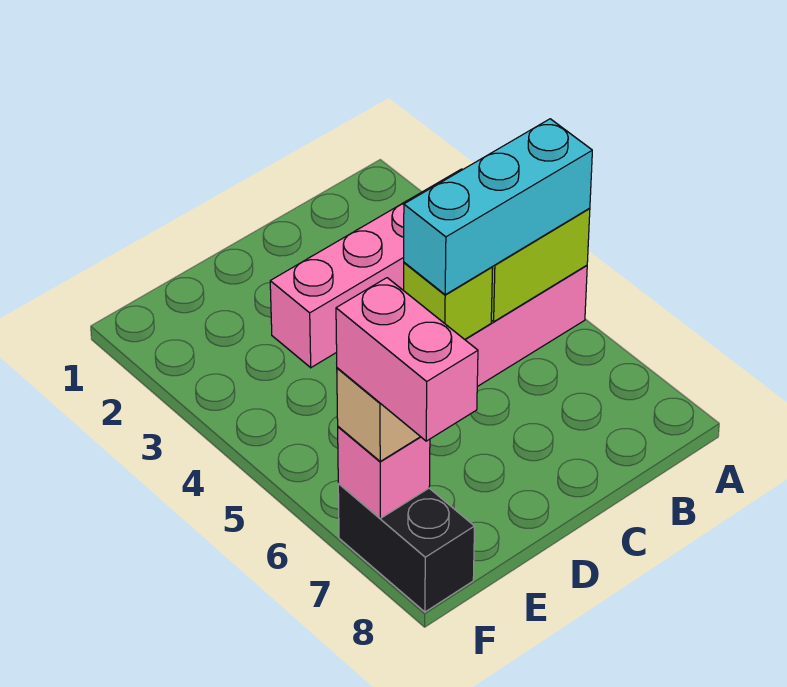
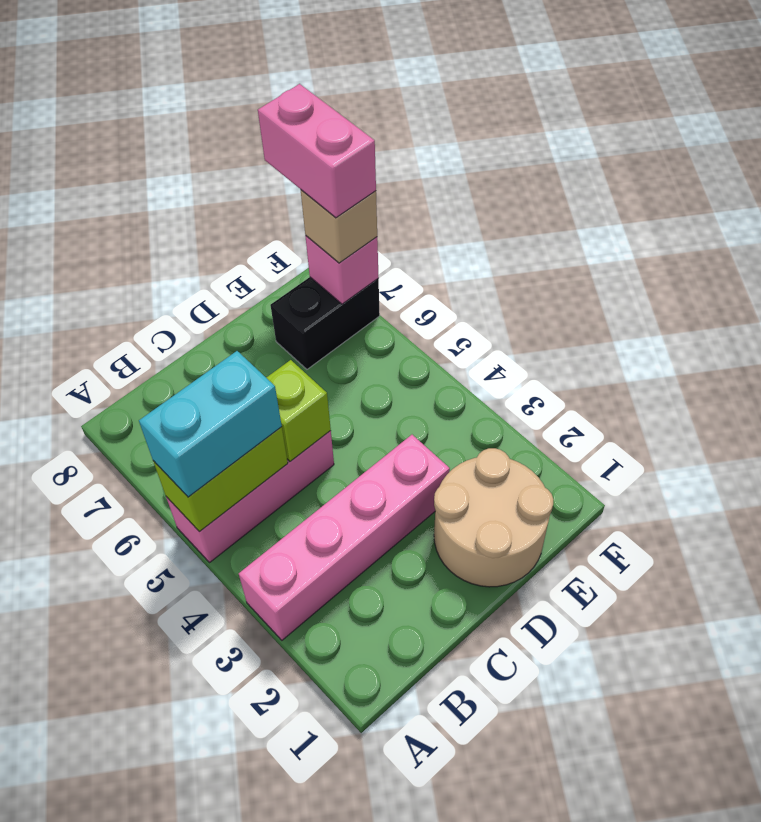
cyan brick A5:C5 level 3 -> cyan brick A5:B5 level 3
none -> tan round brick D1:E2 level 1
black brick F7:F8 level 1 -> black brick E7:F7 level 1

